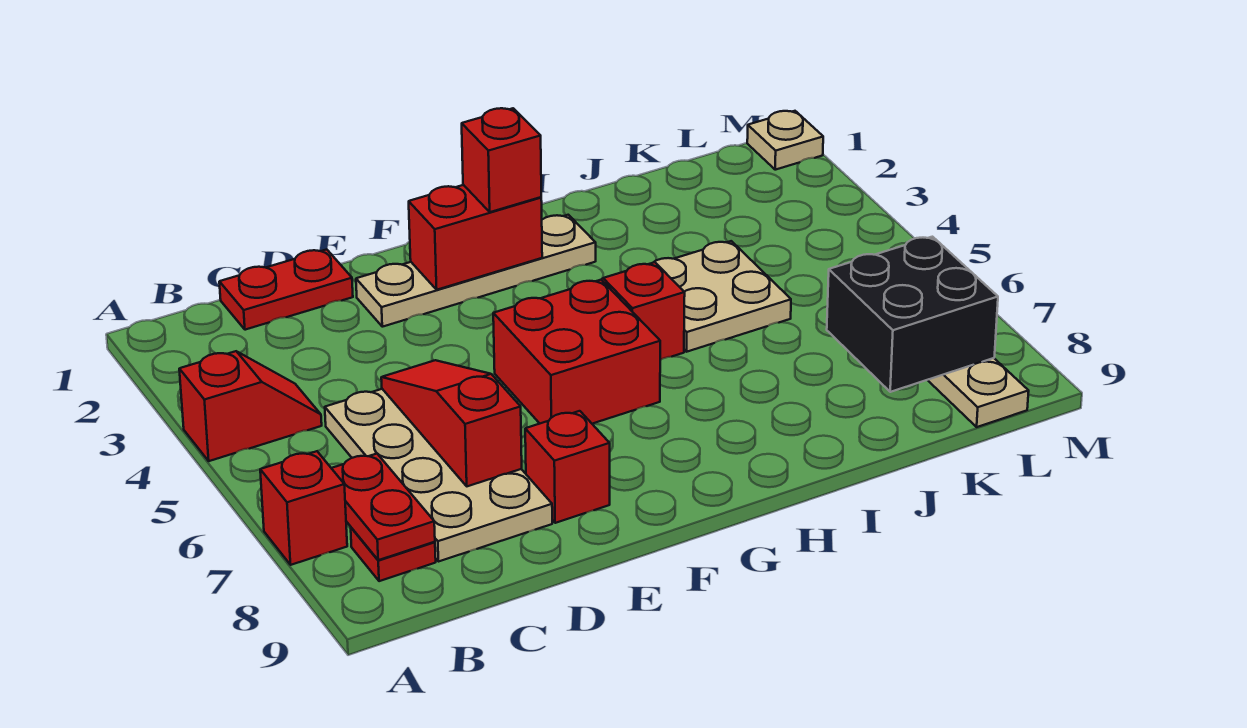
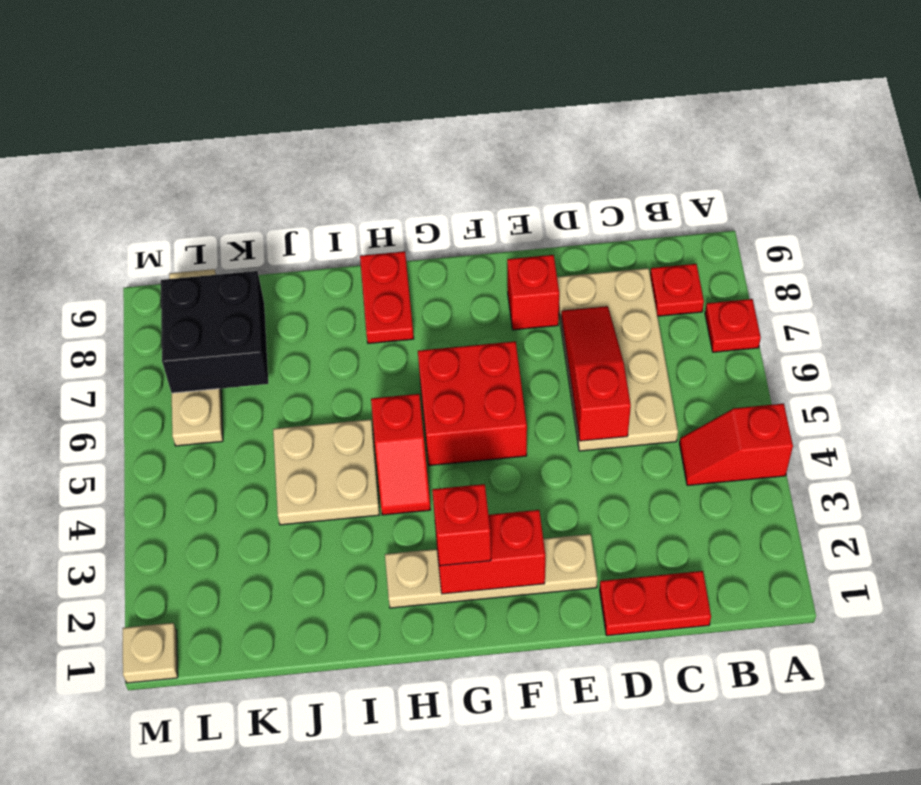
red brick A7 level 1 -> red plate A7 level 1
red plate B7:B8 level 2 -> red plate H8:H9 level 1
red slope D5:D7 level 2 top 7 -> red slope D5:D7 level 2 top 5

